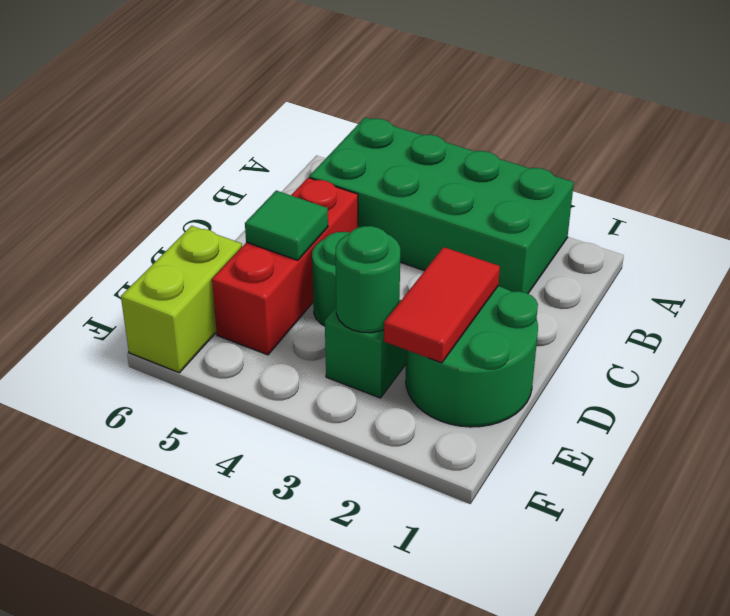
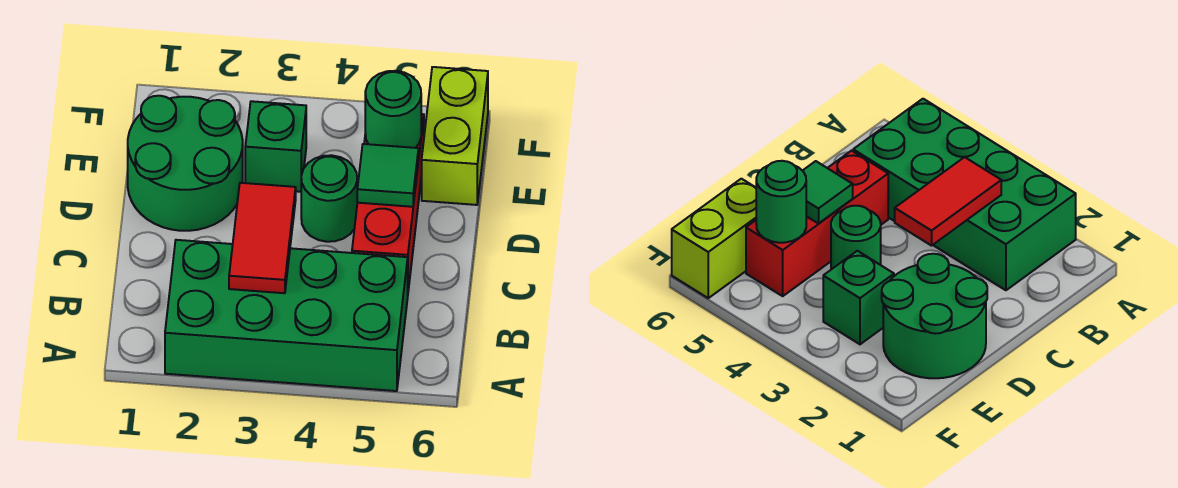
red tile D2:E2 level 2 -> red tile B3:C3 level 2
green round brick E3 level 2 -> green round brick E5 level 2

